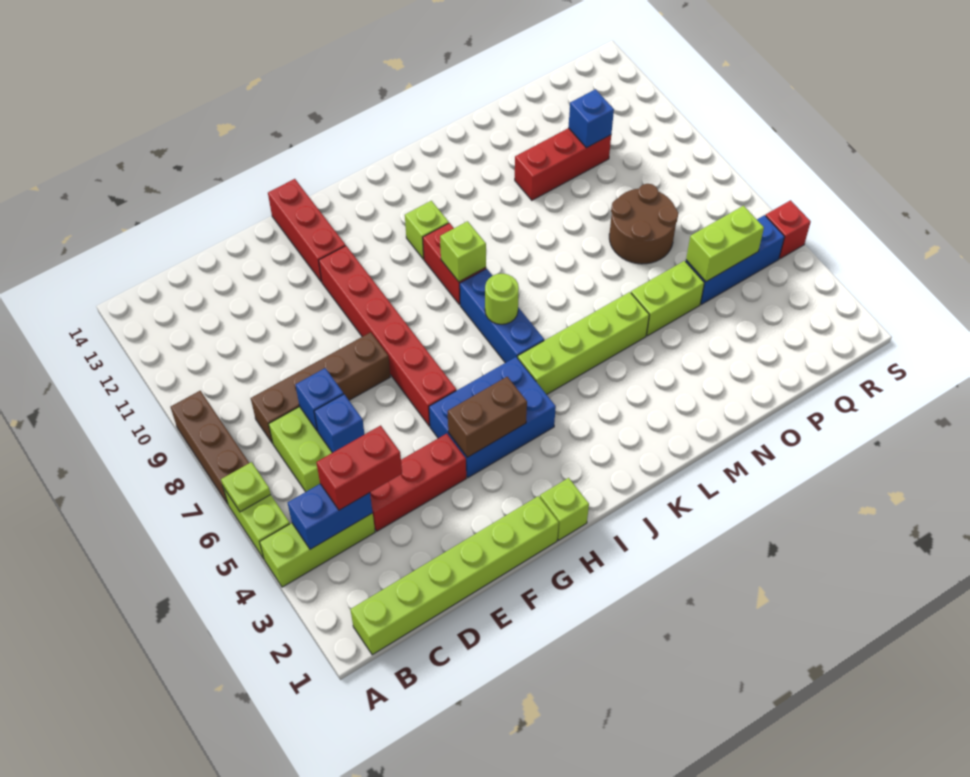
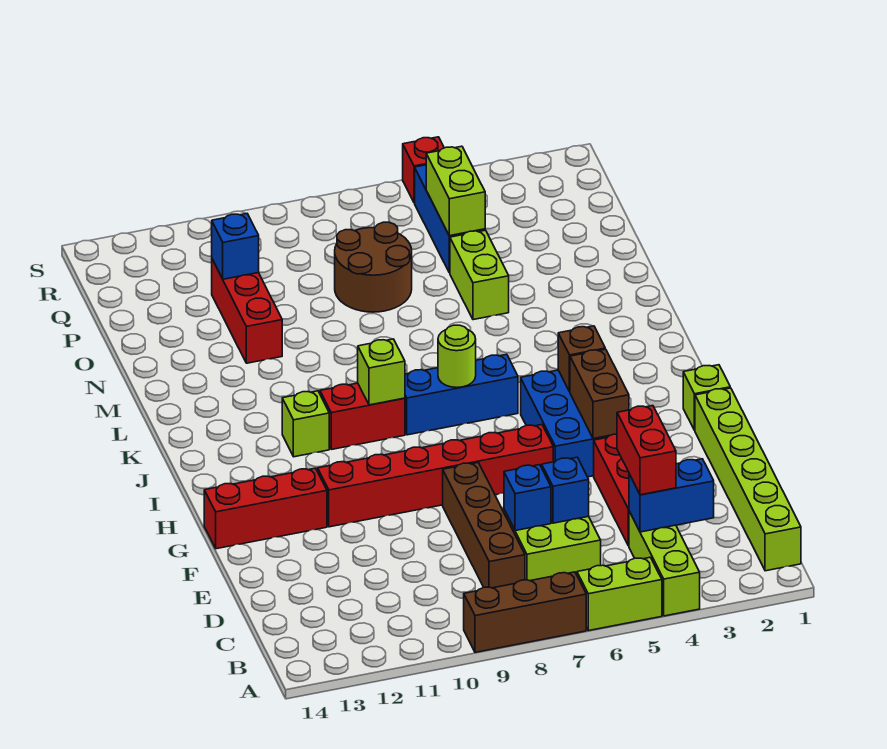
lime plate A6 level 2 -> none
blue brick B4:C4 level 2 -> blue brick C3:C4 level 2
none -> brown brick I4 level 2
lime brick J5:M5 level 1 -> none

